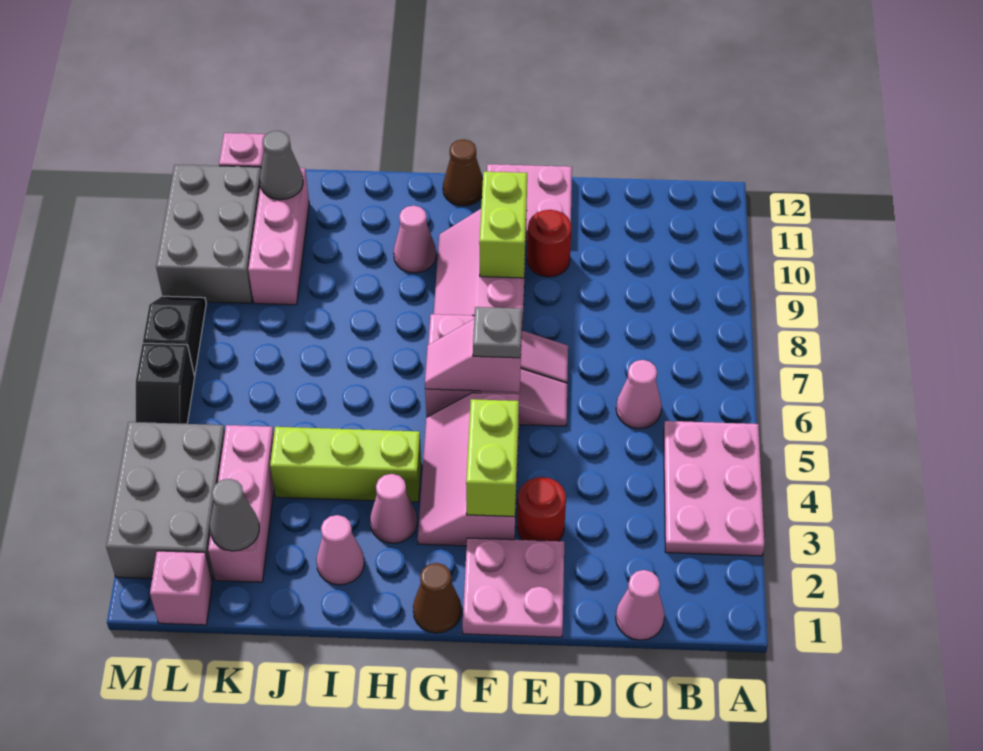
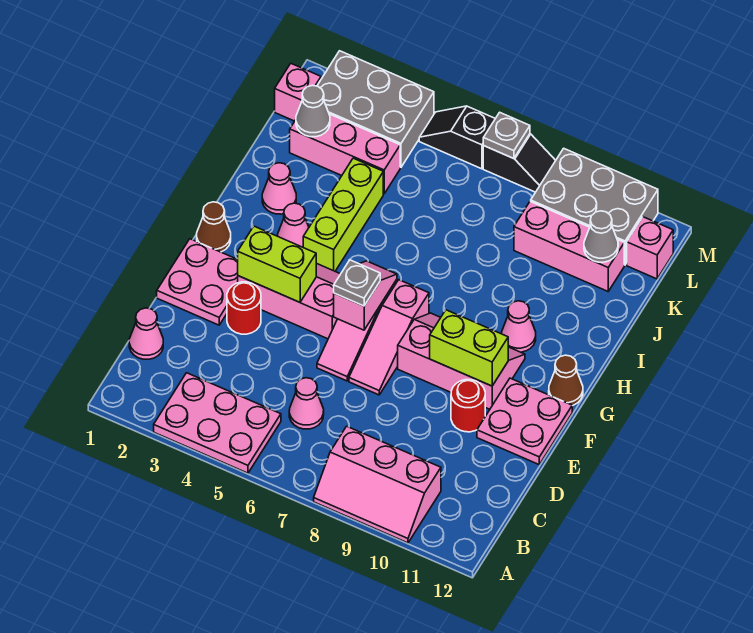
none -> pink slope A8:B10 level 1 top B
none -> grey plate M7 level 2

